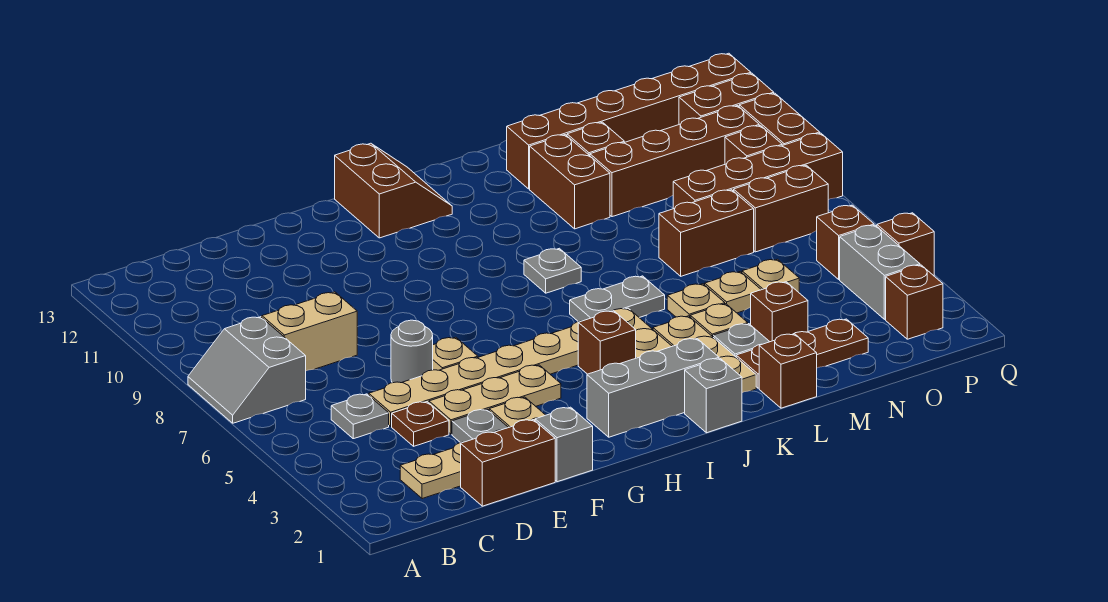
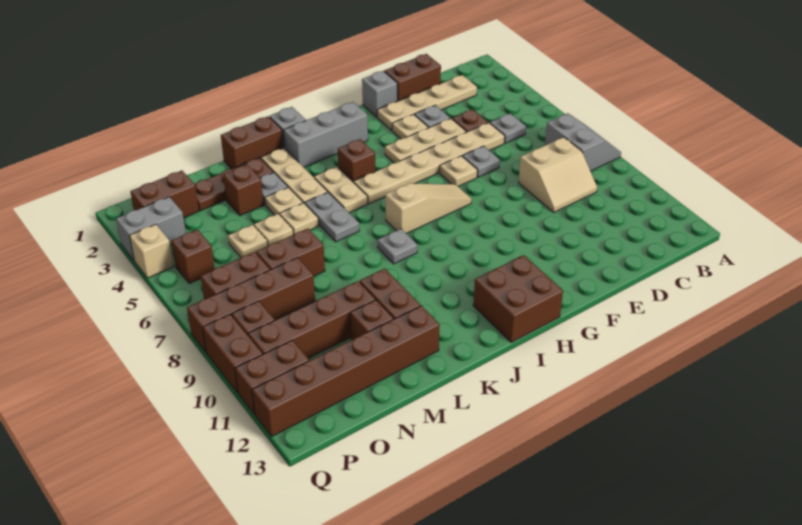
grey round brick E6 level 1 -> grey plate E6 level 1
none -> tan slope G7:I7 level 1 top I
brown slope H12:I13 level 1 top H -> brown brick H12:I13 level 1
grey plate J6:K6 level 1 -> grey plate K5:K6 level 1
brown brick L1 level 1 -> brown brick K1:L1 level 1
brown brick P2 level 1 -> brown brick O2:P2 level 1
grey brick P3:P4 level 1 -> grey brick P3:Q3 level 1
brown brick Q4 level 1 -> tan brick Q4 level 1

